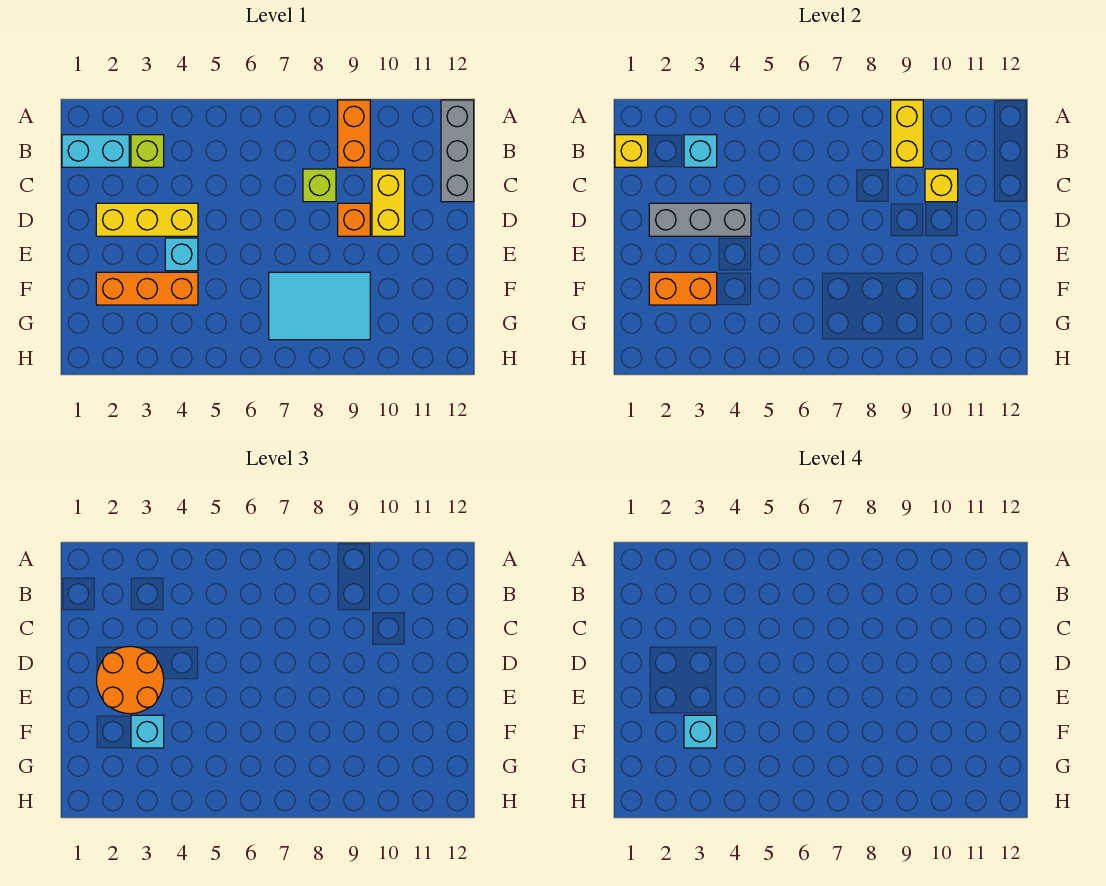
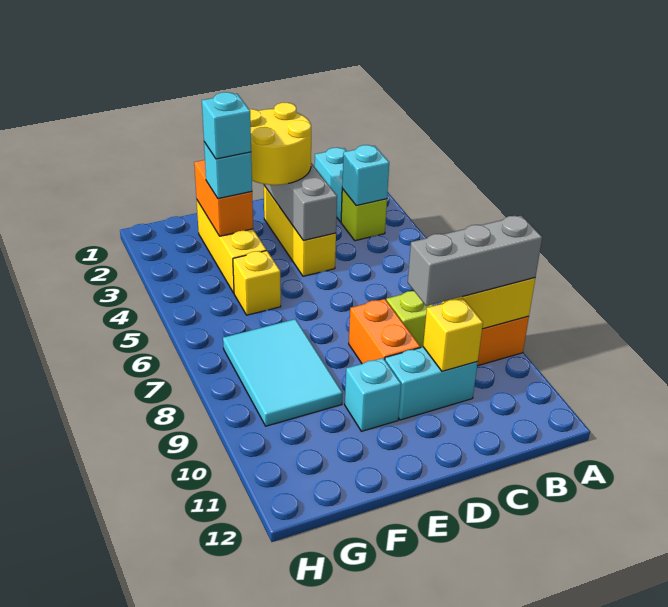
grey brick A12:C12 level 1 -> grey brick A9:C9 level 3
yellow brick B1 level 2 -> yellow brick F5 level 1
yellow brick C10:D10 level 1 -> cyan brick C10:D10 level 1
orange round brick D2:E3 level 3 -> yellow round brick D2:E3 level 3
orange brick D9 level 1 -> orange brick D8:D9 level 1
cyan brick E4 level 1 -> cyan brick E10 level 1
orange brick F2:F4 level 1 -> yellow brick F2:F4 level 1

